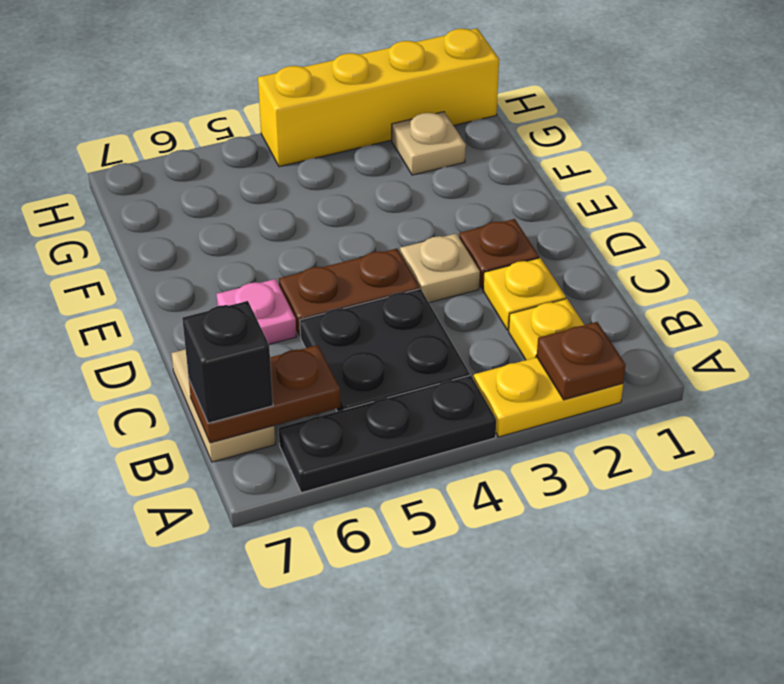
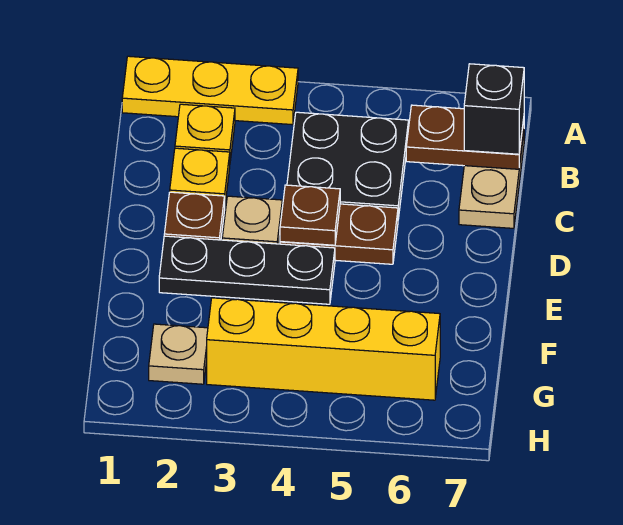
yellow plate A2:A3 level 1 -> yellow plate A1:A3 level 1
brown plate A2 level 2 -> brown plate D4 level 2
black plate A4:A6 level 1 -> black plate E2:E4 level 1
pink plate D6 level 1 -> none
yellow brick H1:H4 level 1 -> yellow brick G3:G6 level 1

